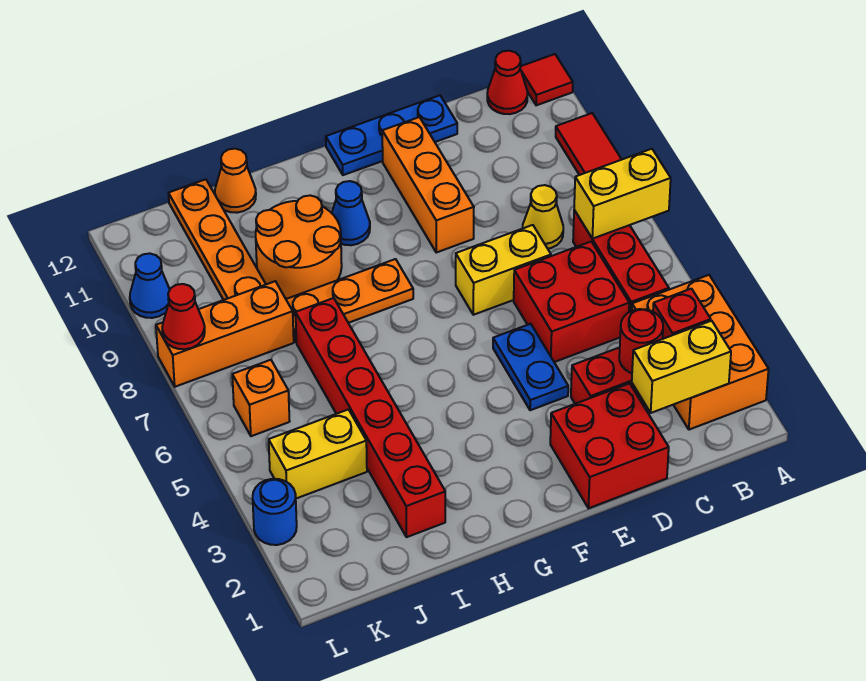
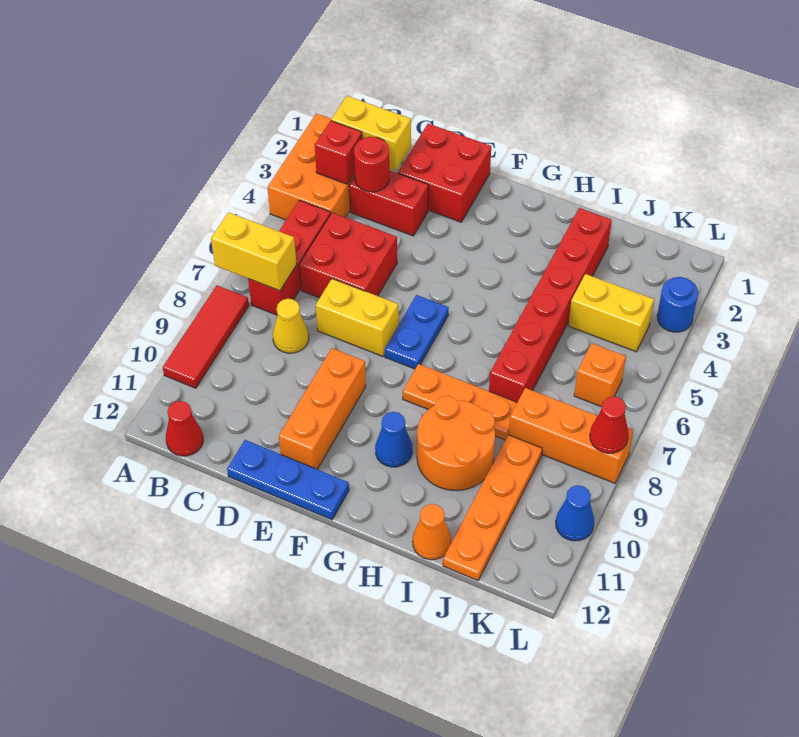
red tile A12 level 1 -> none
blue plate E4:E5 level 1 -> blue plate F6:F7 level 1

